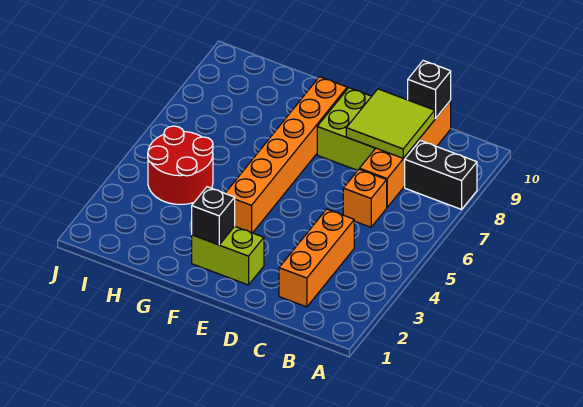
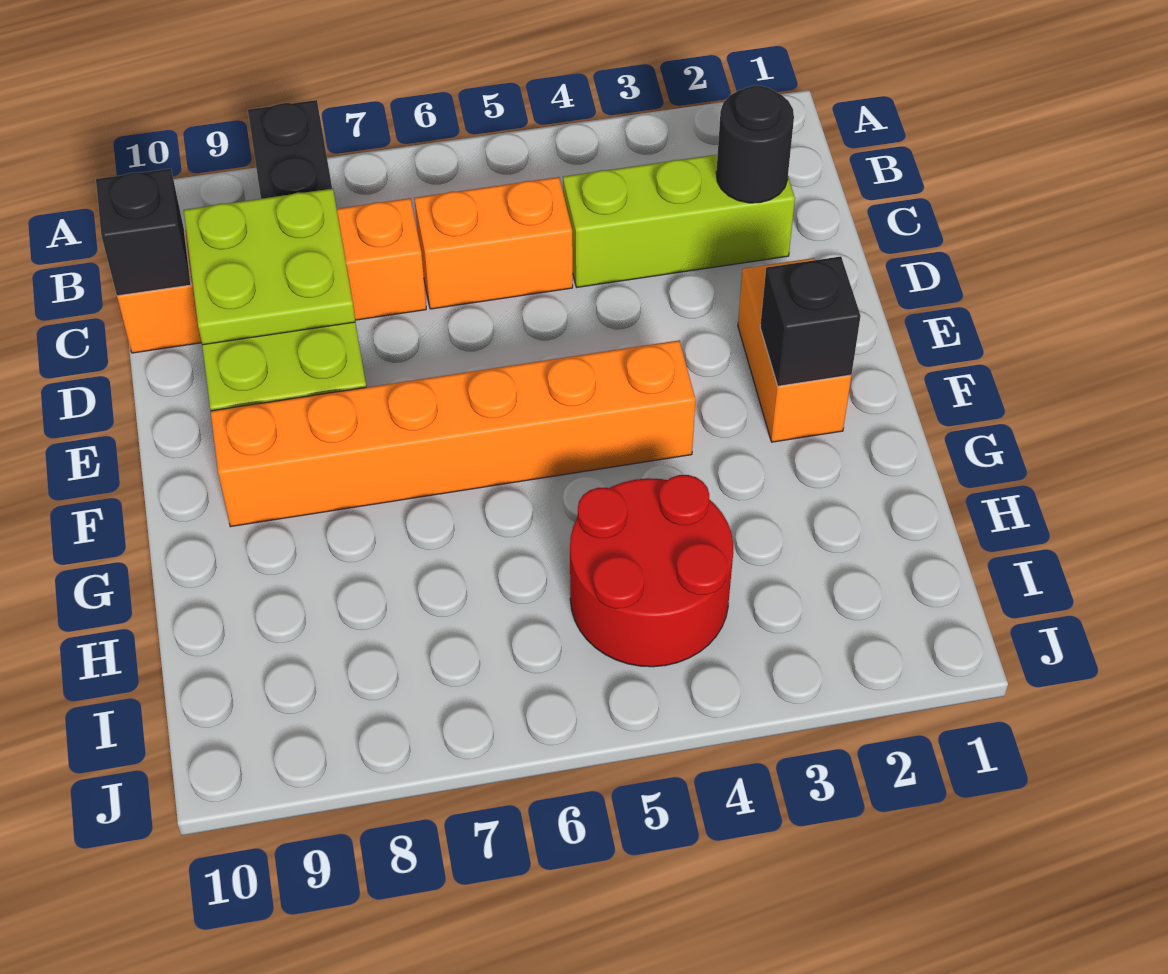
orange brick C2:C4 level 1 -> lime brick C2:C4 level 1
none -> black round brick C2 level 2
orange brick C6 level 1 -> orange brick C5:C6 level 1
lime tile C8:D9 level 2 -> lime plate C8:D9 level 2
lime brick E2:F2 level 1 -> orange brick E2:F2 level 1

